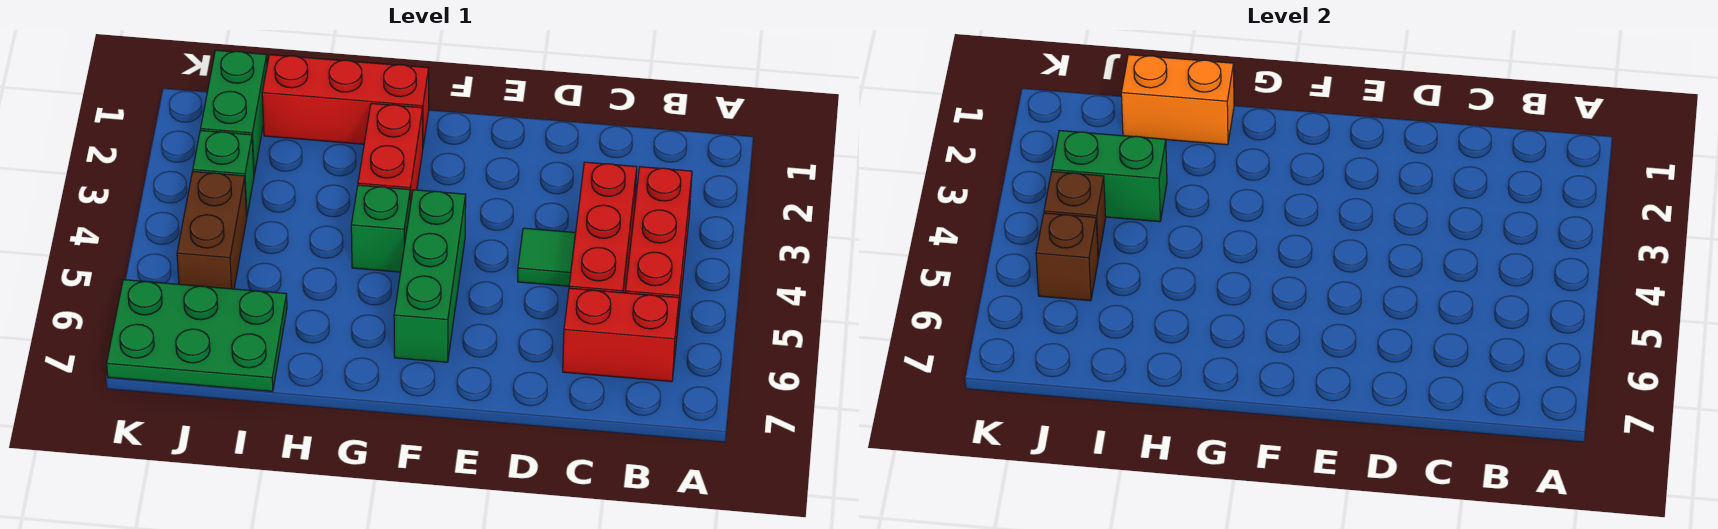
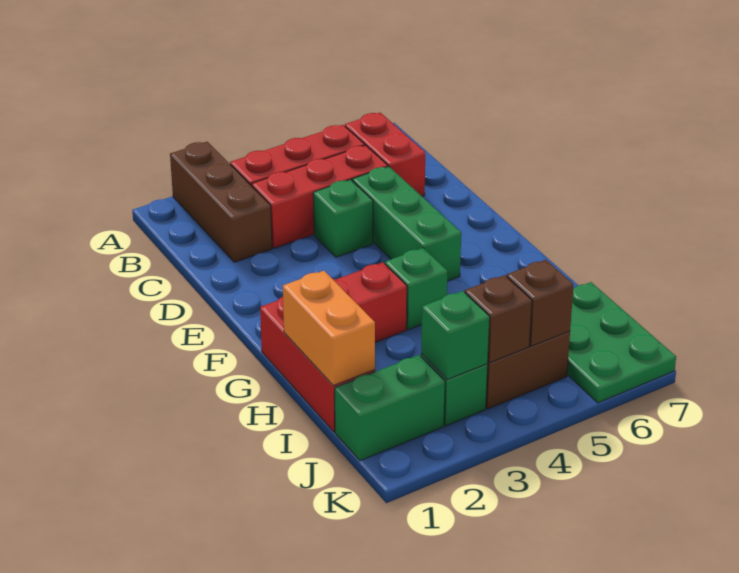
none -> brown brick A2:C2 level 1
green tile D4 level 1 -> green brick D4 level 1
green brick F4:F6 level 1 -> green brick D5:F5 level 1
green brick I3:J3 level 2 -> green brick J3 level 2

